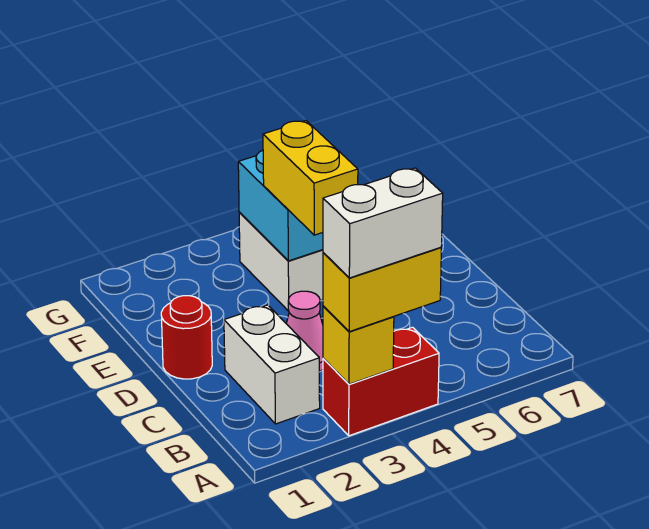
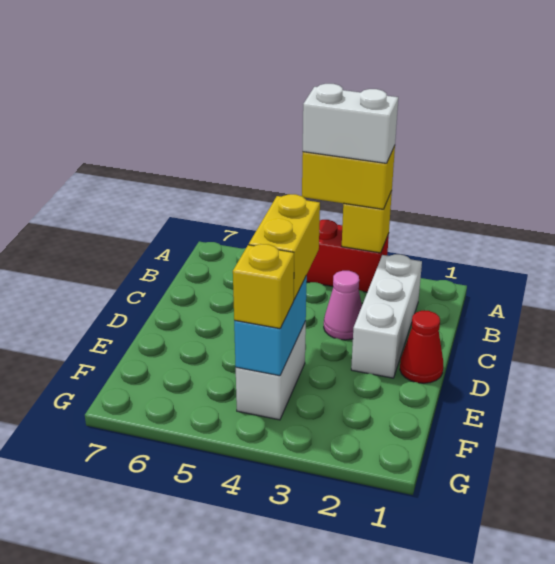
white brick B2:C2 level 1 -> white brick B2:D2 level 1
red round brick D1 level 1 -> red cone D1 level 1
none -> yellow brick F4 level 3

